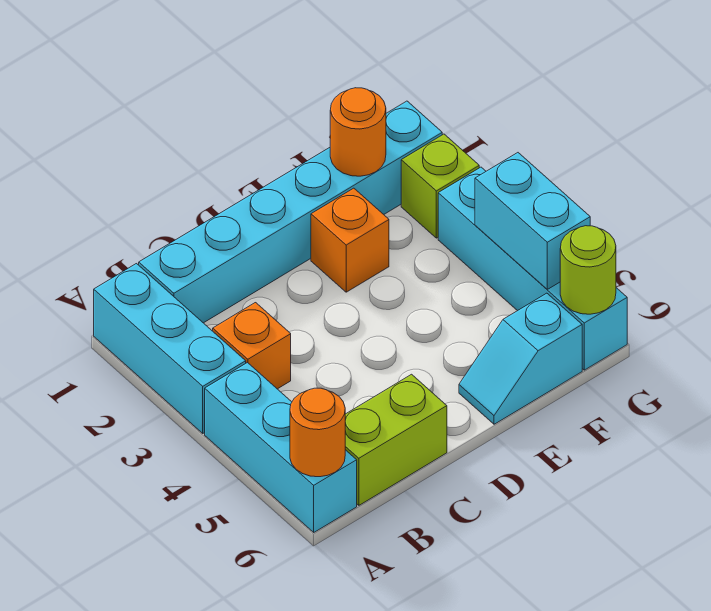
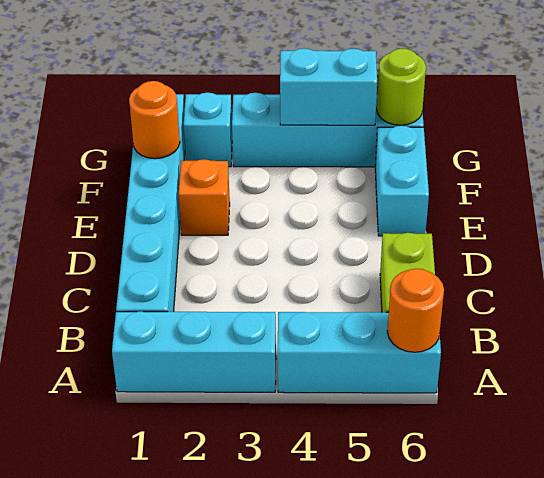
orange brick B3 level 1 -> none
cyan slope E6:F6 level 1 top F -> cyan brick E6:F6 level 1
lime brick G2 level 1 -> cyan brick G2 level 1

